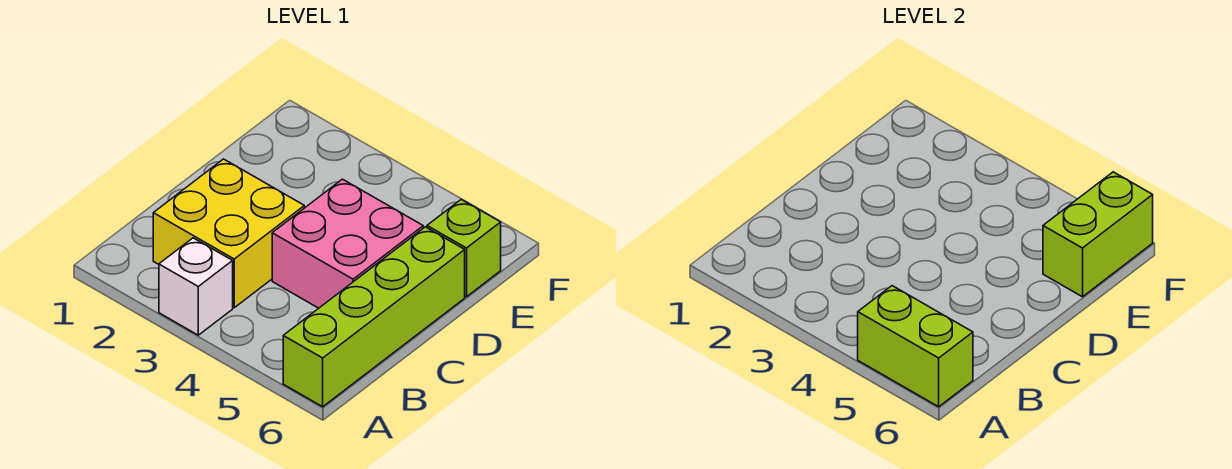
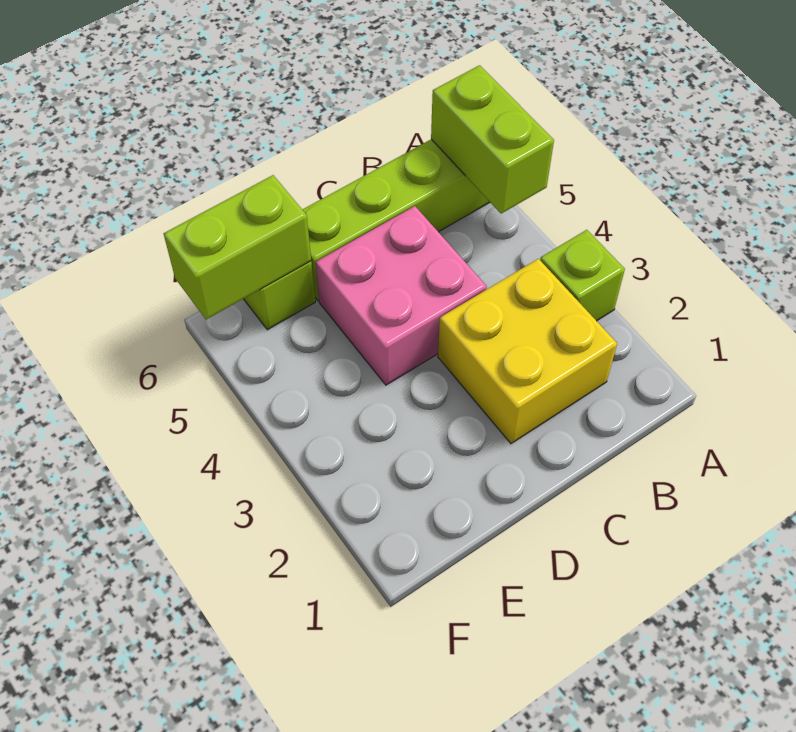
white brick A3 level 1 -> lime brick A3 level 1

